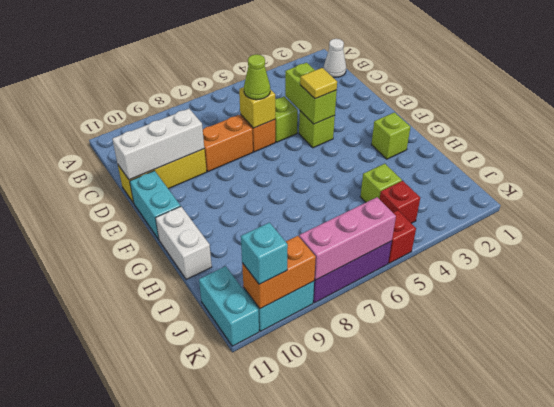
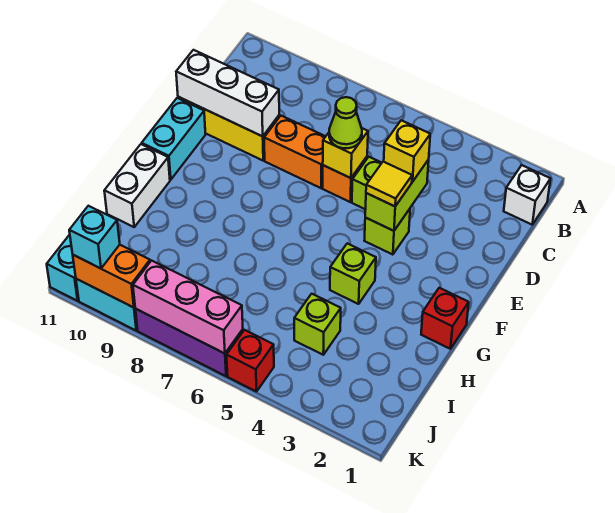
white cone B1 level 1 -> white brick B1 level 1
none -> yellow brick D4 level 3
lime brick G2 level 1 -> lime brick G4 level 1
red brick J4 level 1 -> red brick G1 level 1

